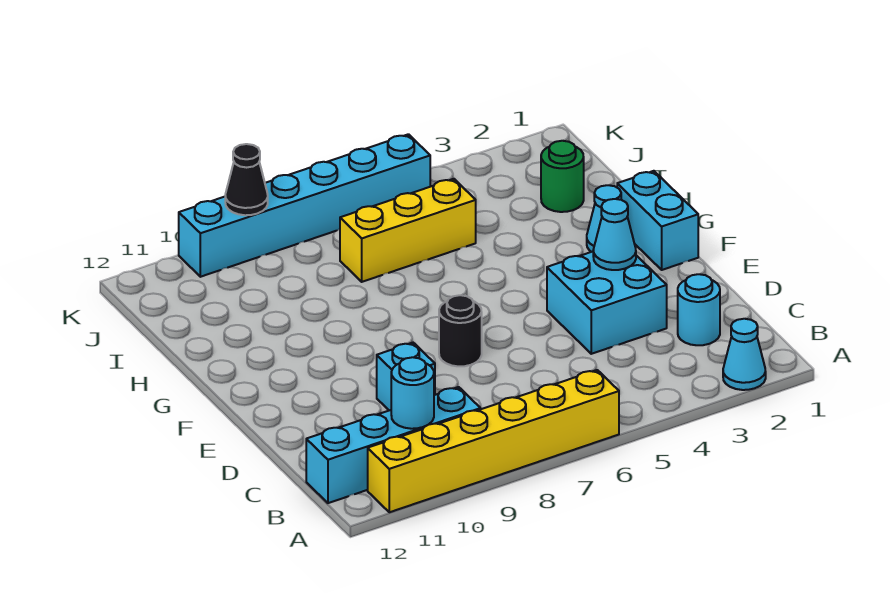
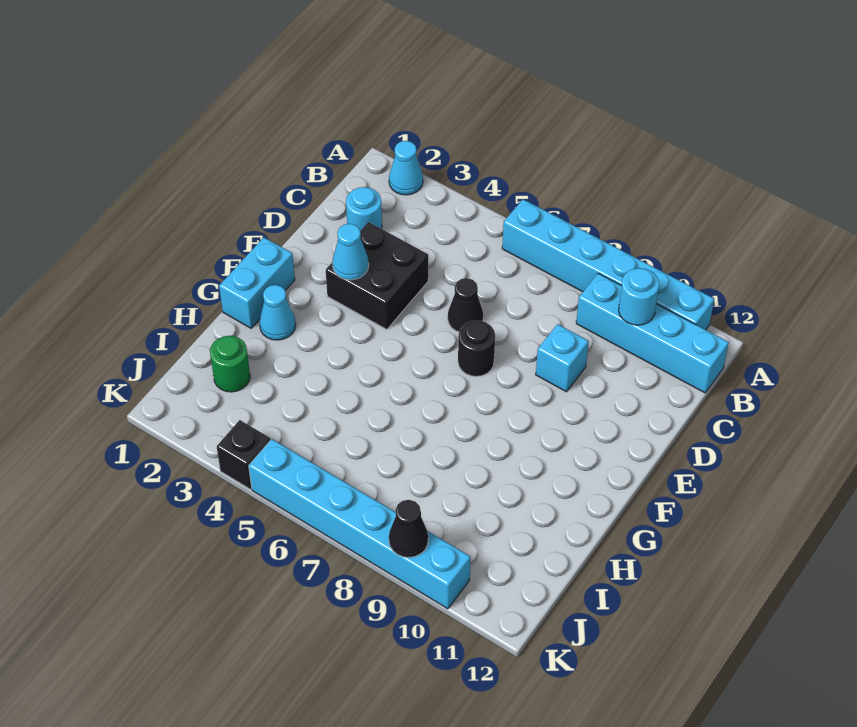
yellow brick A6:A11 level 1 -> cyan brick A6:A11 level 1
cyan brick D3:E4 level 1 -> black brick D3:E4 level 1
none -> black cone D6 level 1
yellow brick I5:I7 level 1 -> none
none -> black brick K4 level 1

